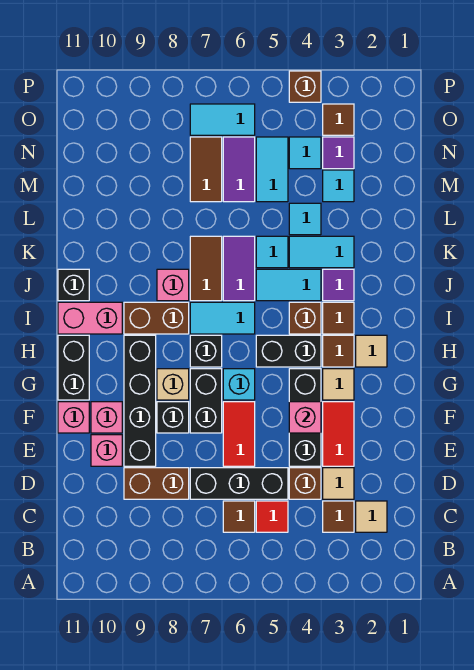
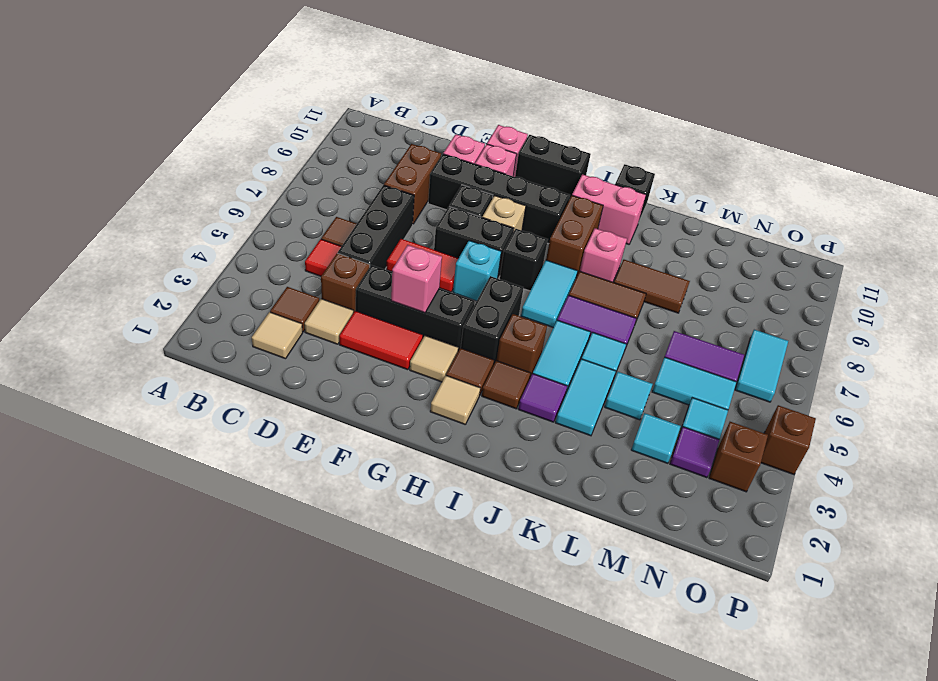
pink brick I10:I11 level 1 -> pink brick I10:J10 level 1
brown tile M7:N7 level 1 -> brown tile K8:L8 level 1
brown tile O3 level 1 -> brown brick O3 level 1

